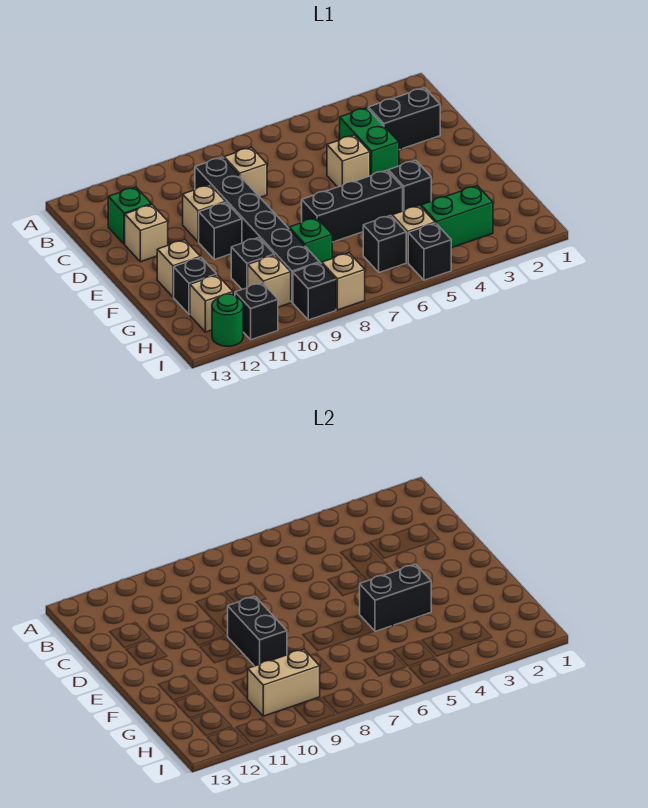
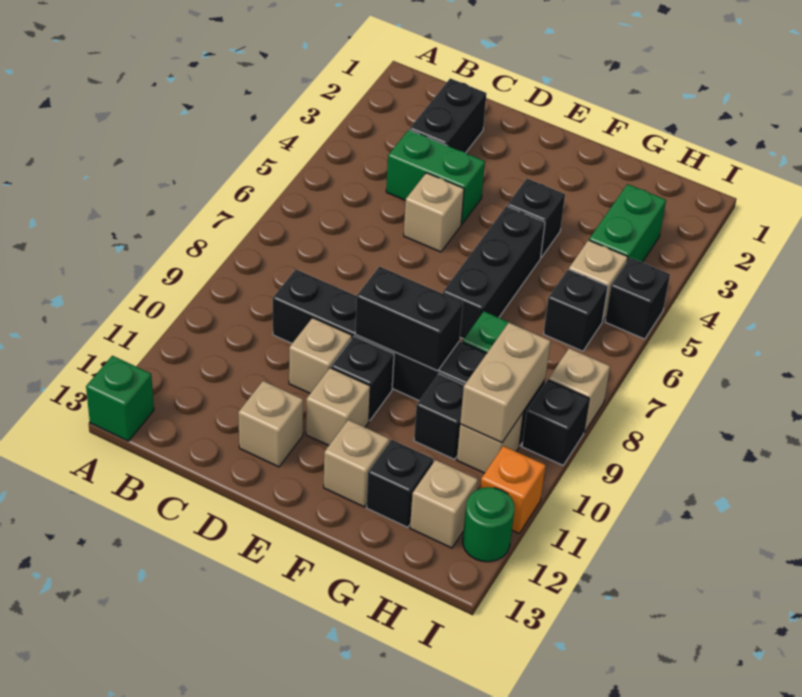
tan brick C8 level 1 -> tan brick E11 level 1
green brick C12 level 1 -> green brick A13 level 1
black brick F4:F5 level 2 -> none
black brick I11 level 1 -> orange brick I11 level 1

